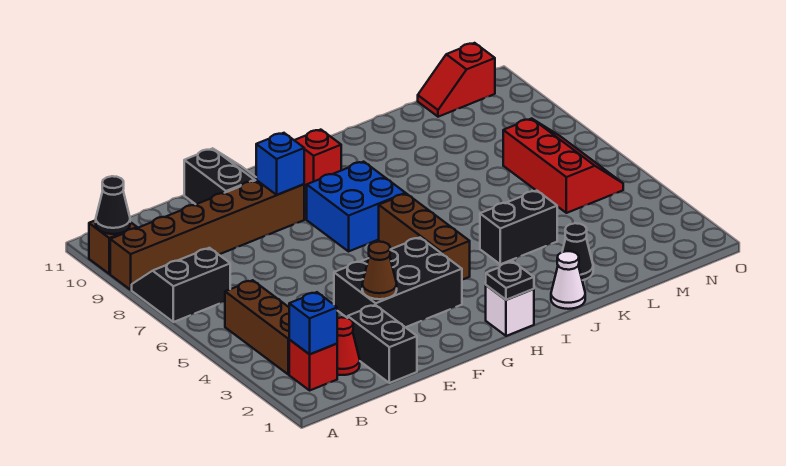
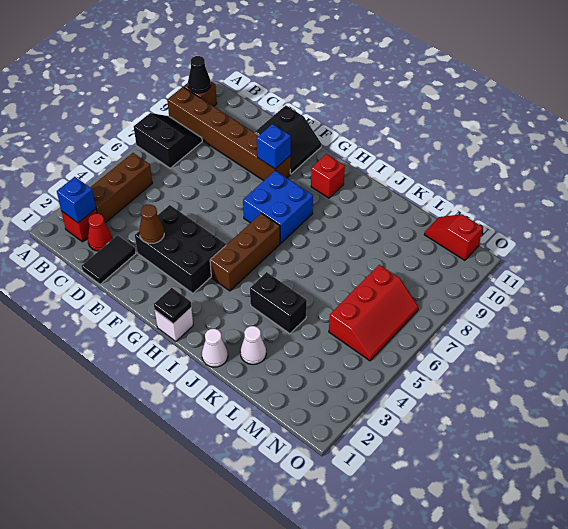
black brick D1:D2 level 1 -> black tile D1:D2 level 1
black cone K2 level 1 -> white cone K2 level 1

